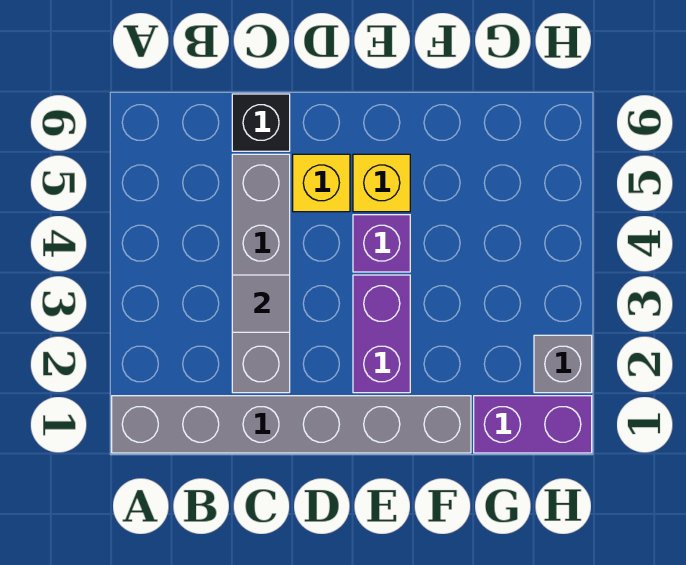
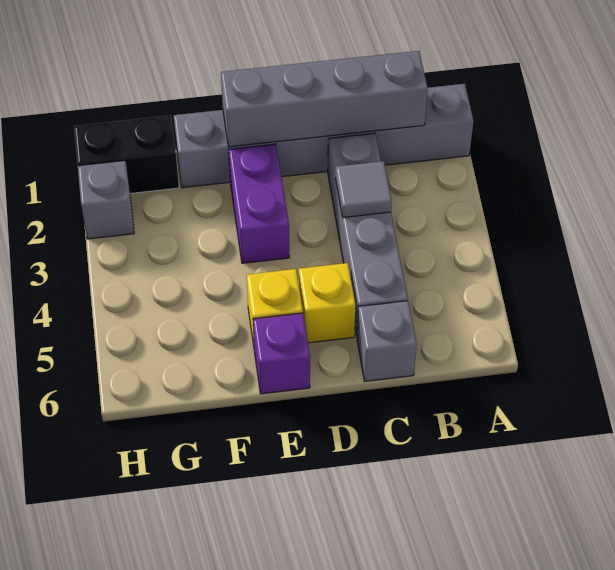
none -> grey brick B1:E1 level 2
black brick C6 level 1 -> grey brick C6 level 1
purple brick E4 level 1 -> purple brick E6 level 1
purple brick G1:H1 level 1 -> black brick G1:H1 level 1

